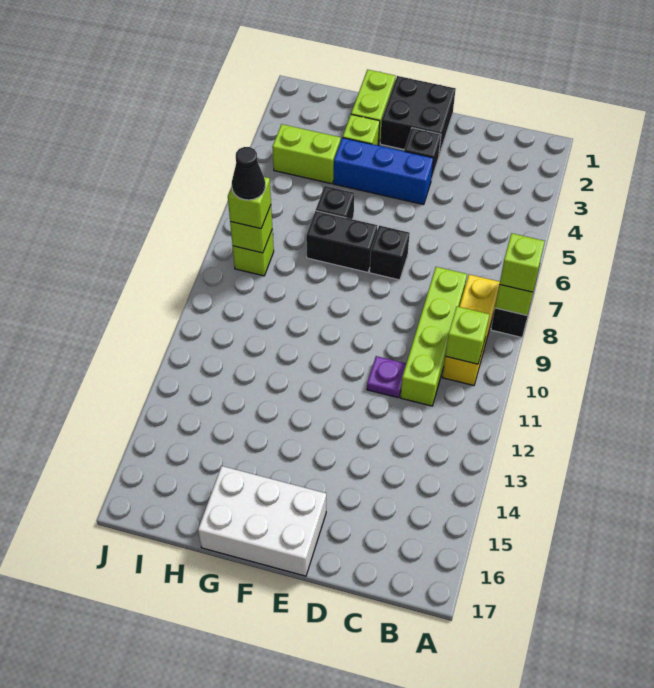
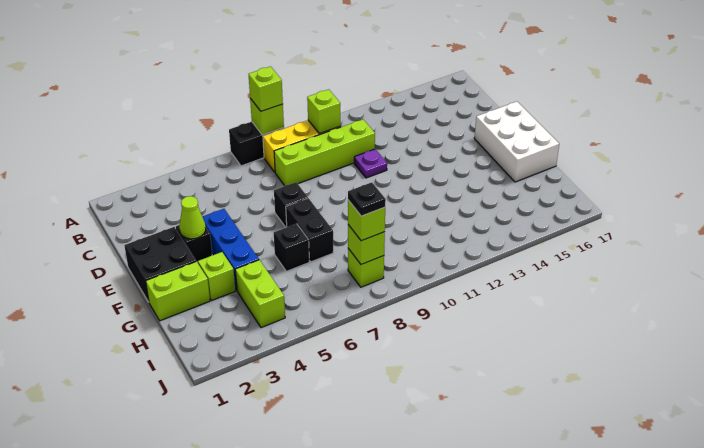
none -> lime cone E3 level 2
black cone I8 level 4 -> black plate I8 level 4

